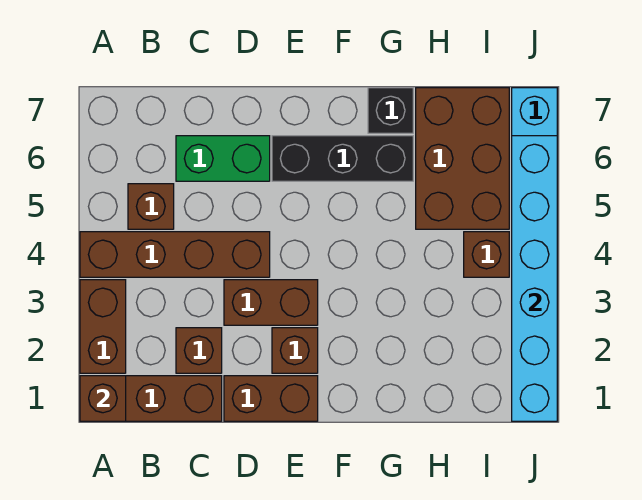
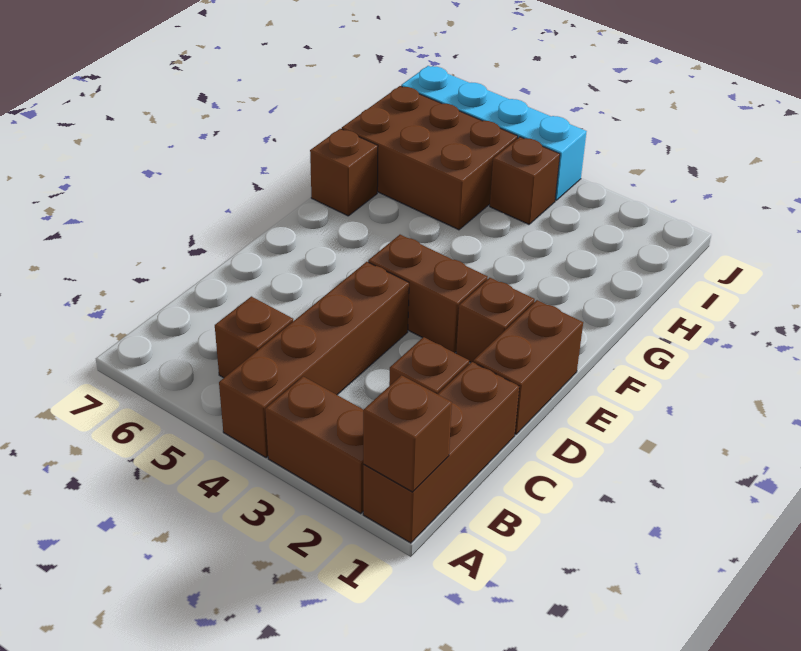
green brick C6:D6 level 1 -> none
brown brick D3:E3 level 1 -> brown brick E3:E4 level 1
black brick E6:G6 level 1 -> none
black brick G7 level 1 -> brown brick G7 level 1
cyan brick J1:J6 level 2 -> none

